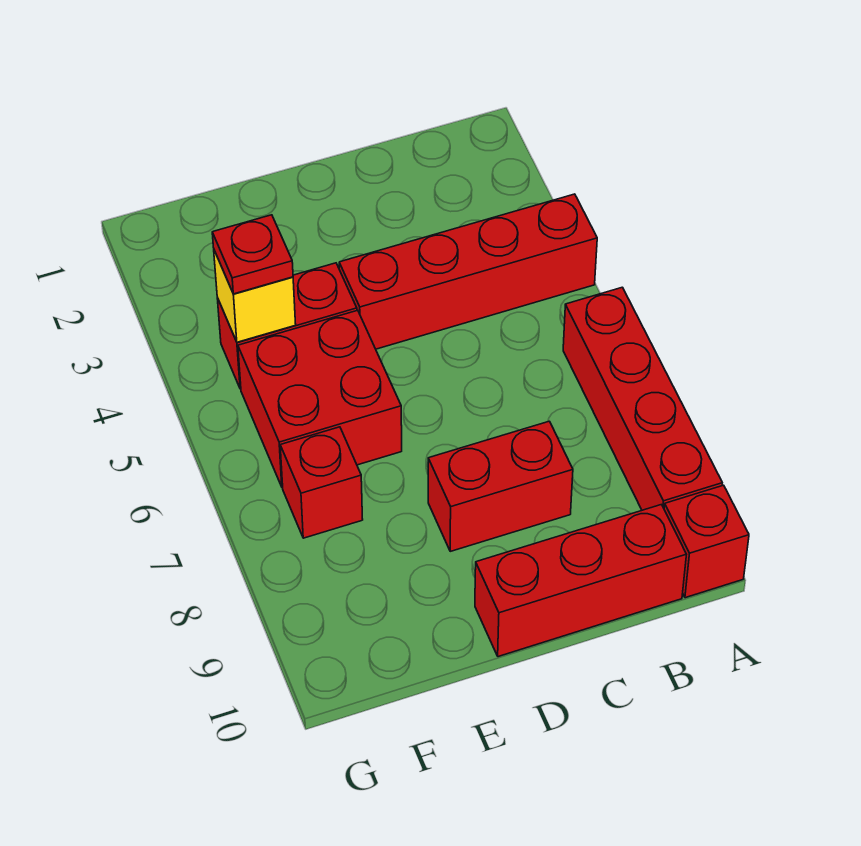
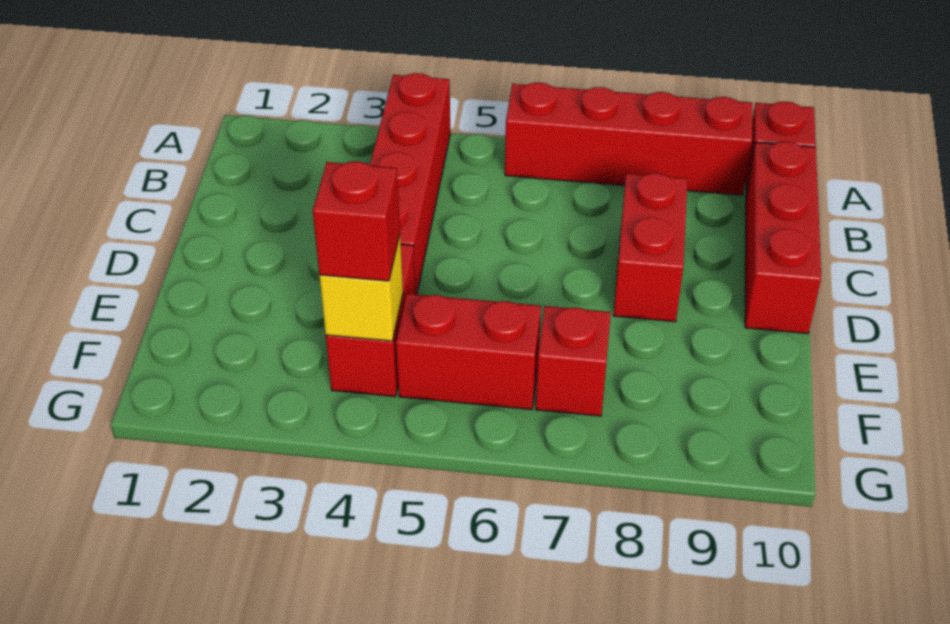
red brick E5:F6 level 1 -> red brick F5:F6 level 1
red plate F4 level 3 -> red brick F4 level 3

